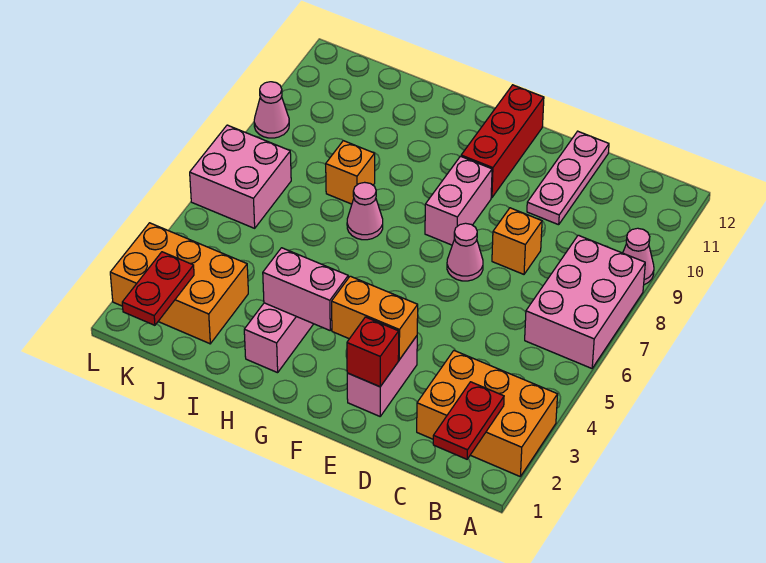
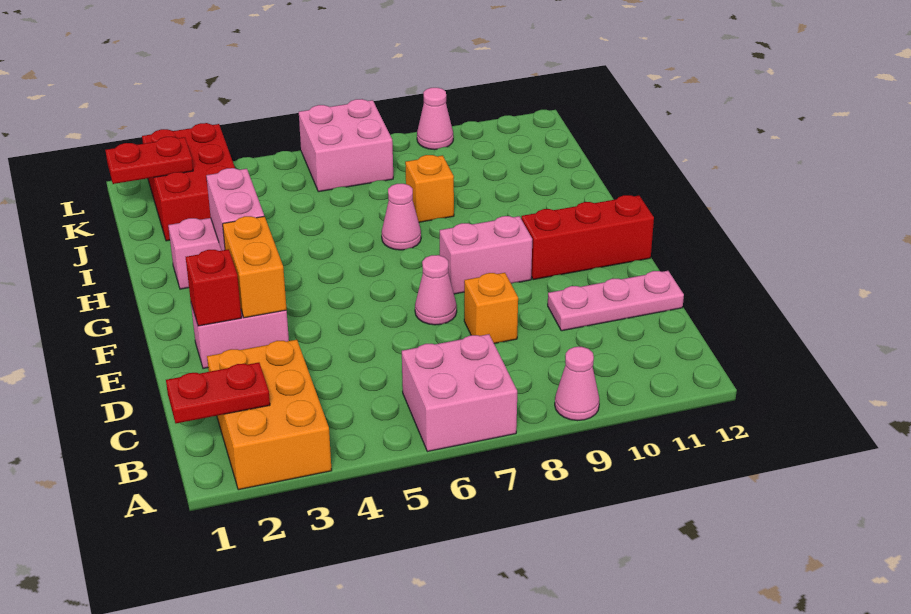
pink brick A6:B8 level 1 -> pink brick A6:B7 level 1
orange brick J2:L3 level 1 -> red brick J2:L3 level 1

